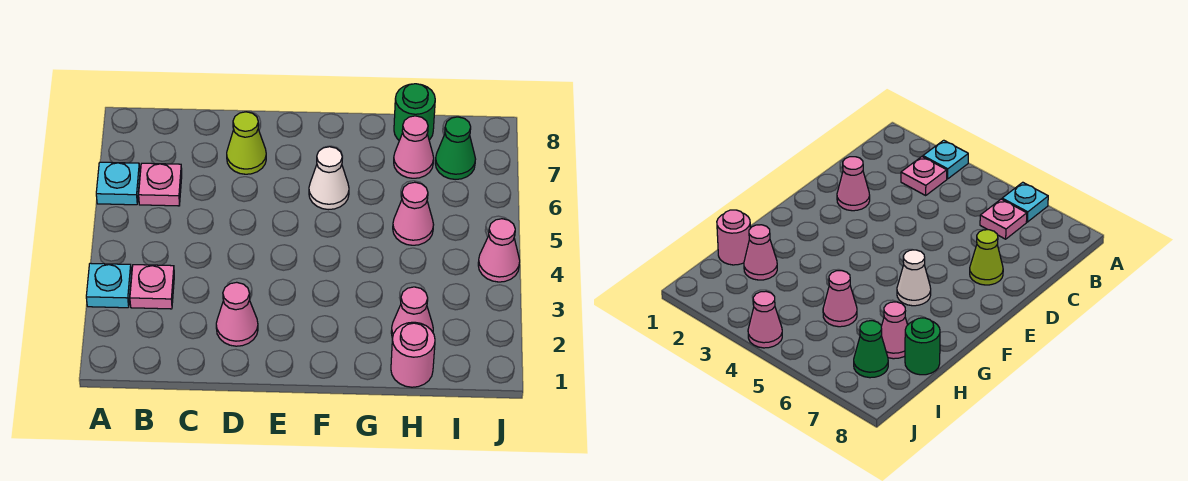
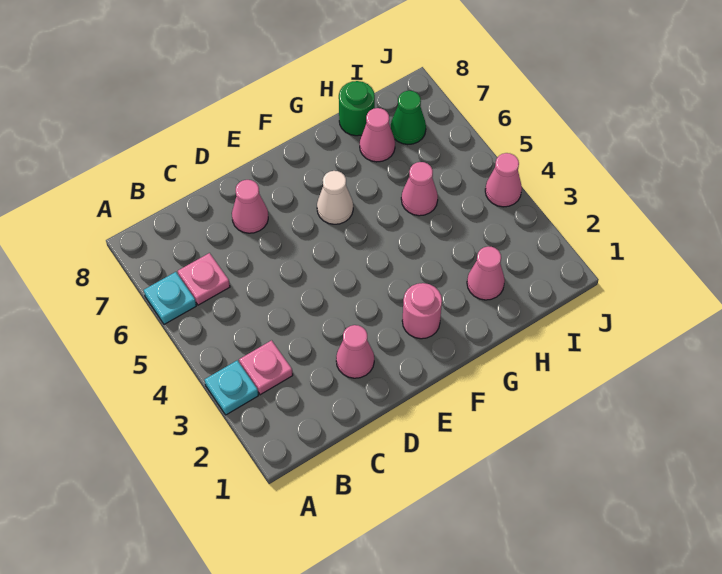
lime cone D7 level 1 -> pink cone D7 level 1
pink round brick H1 level 1 -> pink round brick F2 level 1

